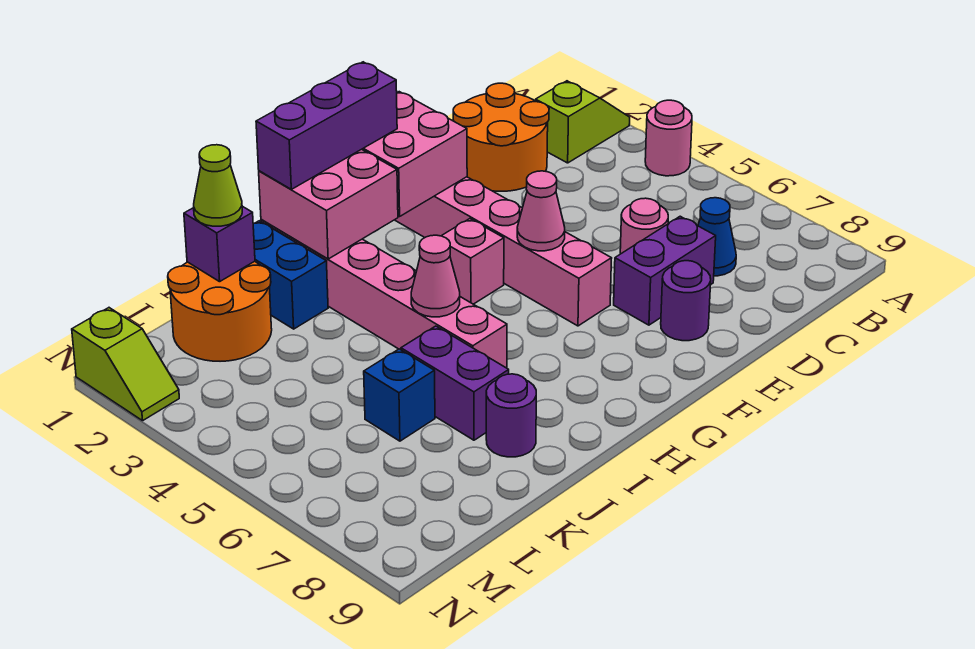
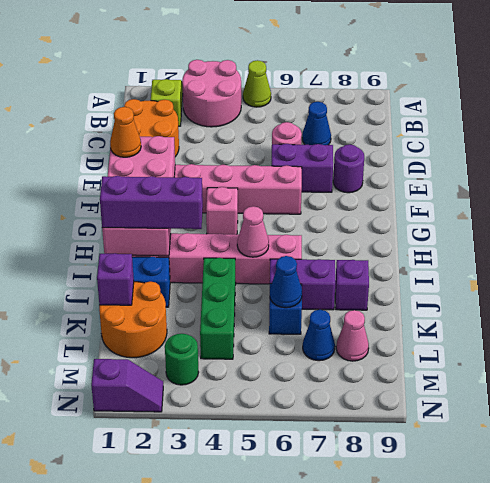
pink round brick A4 level 1 -> pink round brick A3:B4 level 1
purple brick D7:E7 level 1 -> purple brick E6:E7 level 1
none -> orange cone F1 level 3
pink cone F5 level 2 -> pink cone L8 level 1
purple brick G1:I1 level 3 -> purple brick I1:I3 level 3
none -> green brick J4:L4 level 1
purple round brick J8 level 1 -> purple brick J8 level 1
lime cone K1 level 3 -> lime cone A5 level 1
none -> blue cone K6 level 2
none -> blue cone L7 level 1
none -> green round brick M3 level 1
lime slope N1:N2 level 1 top 1 -> purple slope N1:N2 level 1 top 1

